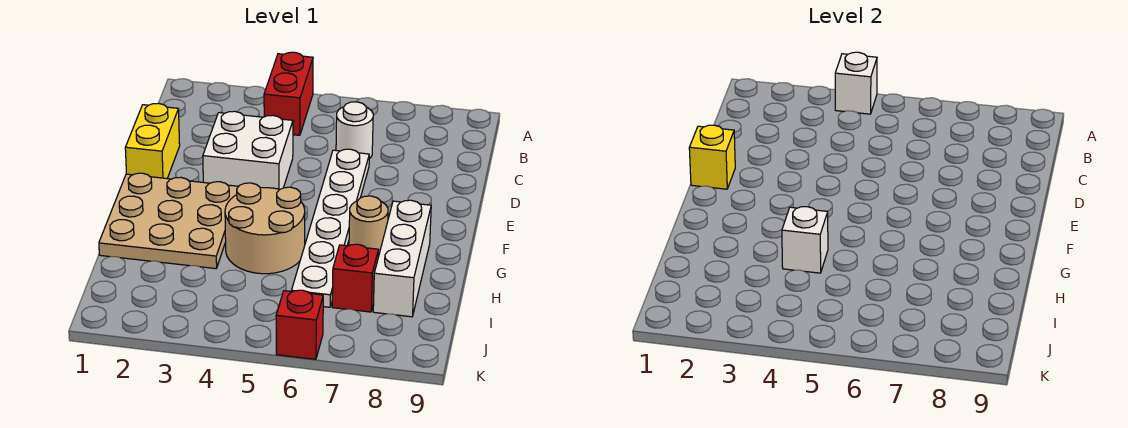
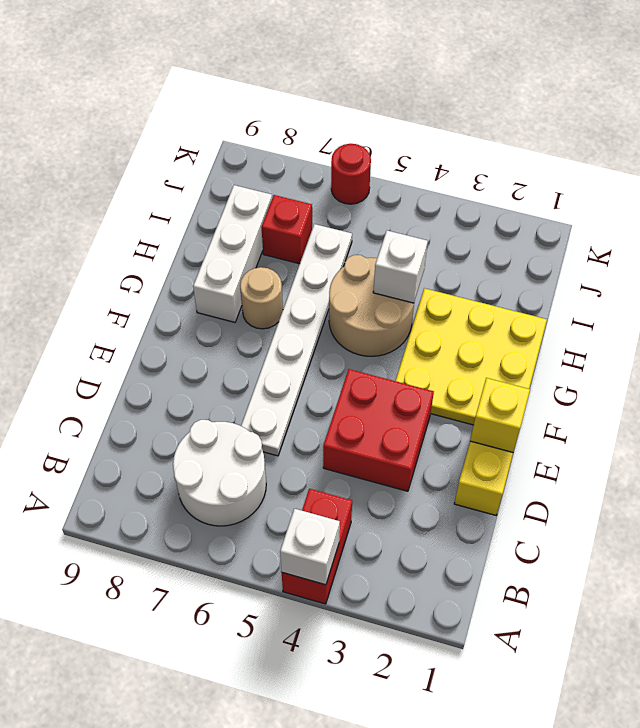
white round brick C6 level 1 -> white round brick B6:C7 level 1
white brick D3:E4 level 1 -> red brick D3:E4 level 1
tan plate F1:H3 level 1 -> yellow plate F1:H3 level 1
red brick K6 level 1 -> red round brick K6 level 1

